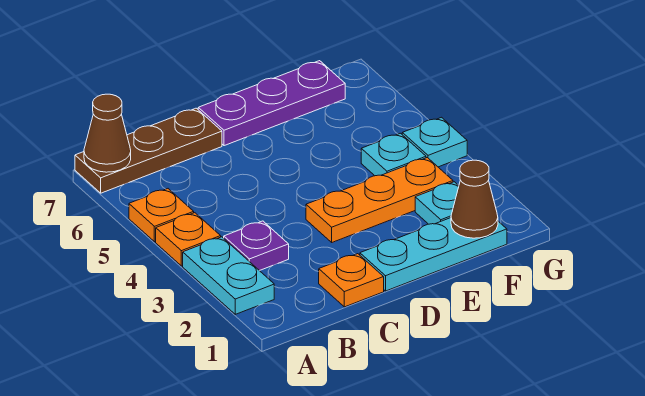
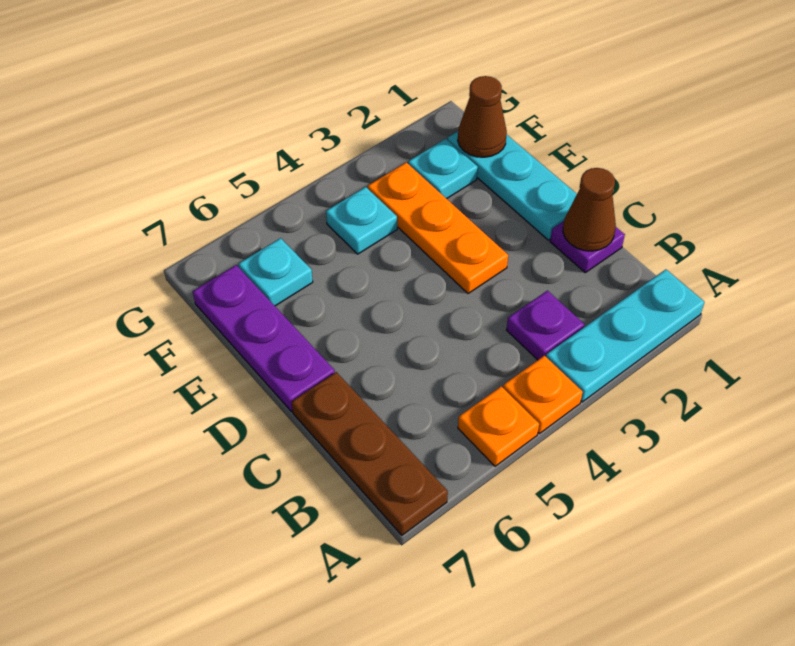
cyan plate A2:A3 level 1 -> cyan plate A1:A3 level 1
brown cone A7 level 2 -> brown cone C1 level 2
orange plate C1 level 1 -> purple plate C1 level 1
cyan plate G4 level 1 -> cyan plate F6 level 1

